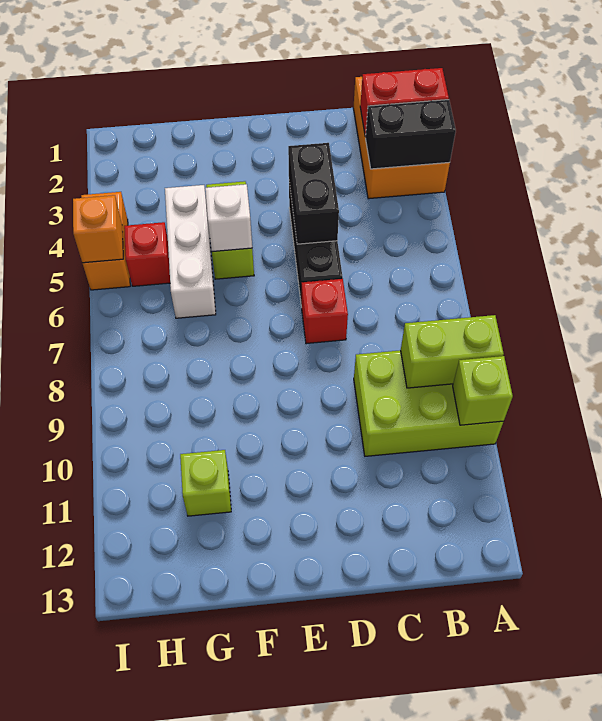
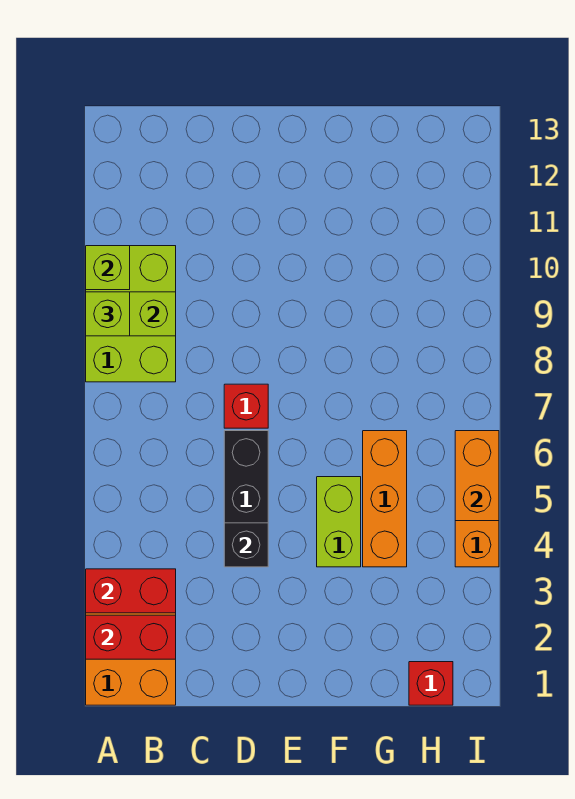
black brick A3:B3 level 2 -> red brick A3:B3 level 2
lime brick A9:C10 level 1 -> lime brick A8:B10 level 1
black brick D4:D5 level 2 -> black brick D4 level 2
white brick F5 level 2 -> none
white brick G4:G6 level 1 -> orange brick G4:G6 level 1
lime brick G11 level 1 -> lime brick A9 level 3
red brick H5 level 1 -> red brick H1 level 1
orange brick I5 level 2 -> orange brick I5:I6 level 2

